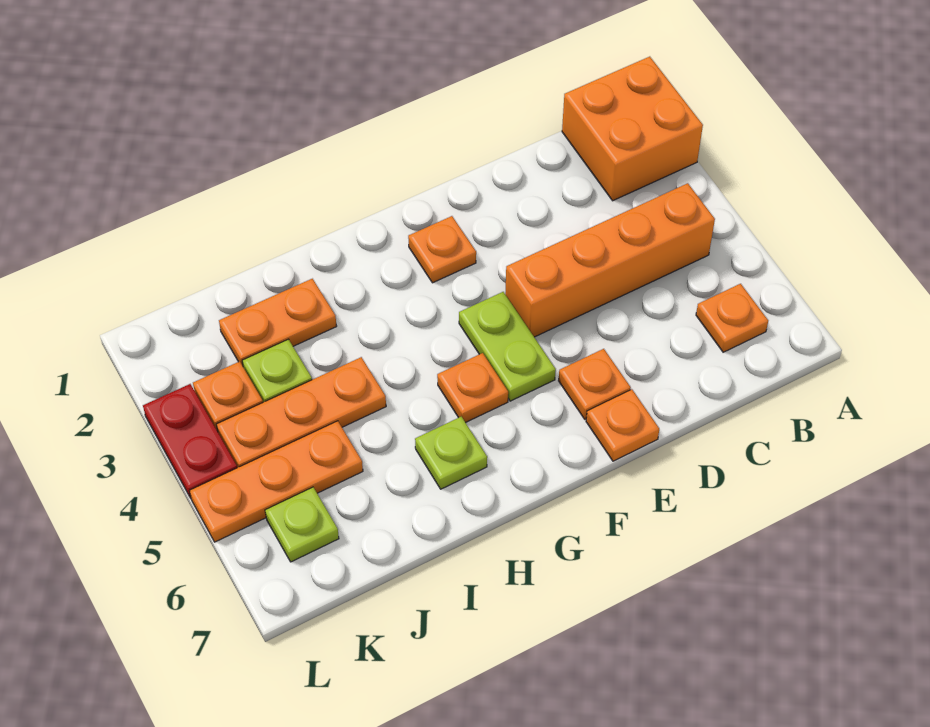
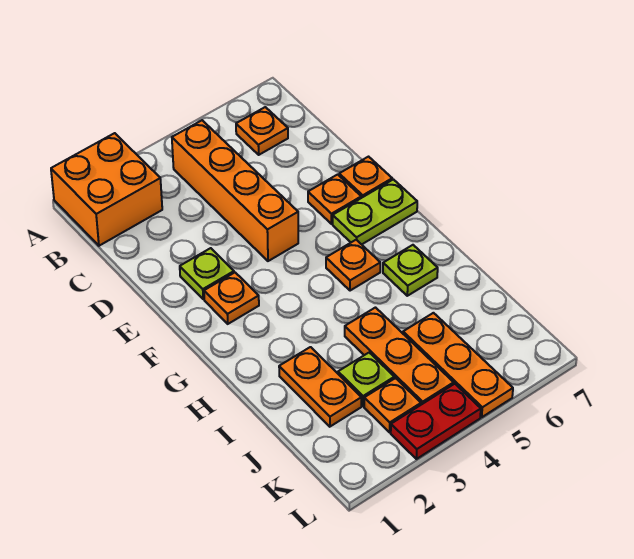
lime plate F4:F5 level 1 -> lime plate F6:F7 level 1
lime plate K6 level 1 -> lime plate E2 level 1

